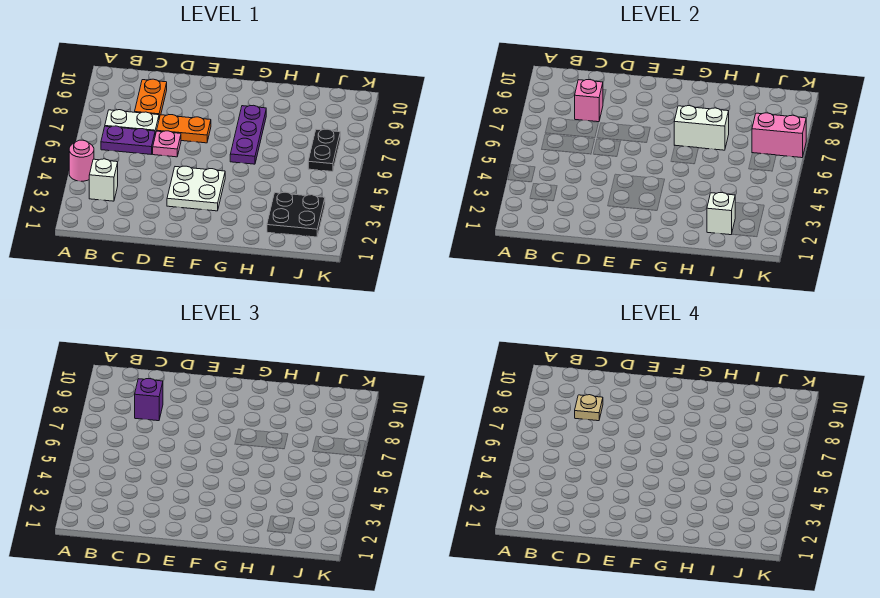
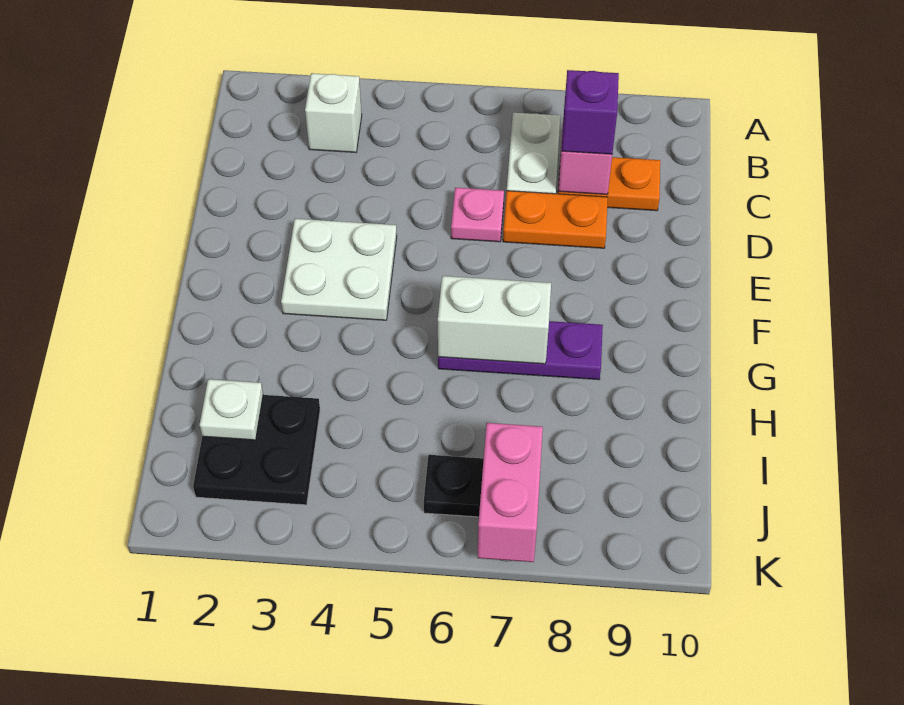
pink round brick A4 level 1 -> none
purple plate B6:C6 level 1 -> none
tan plate C8 level 4 -> none
orange plate D7:E7 level 1 -> orange plate D7:D8 level 1
white brick G7:H7 level 2 -> white brick G6:G7 level 2
white brick I2 level 2 -> white plate I2 level 2

